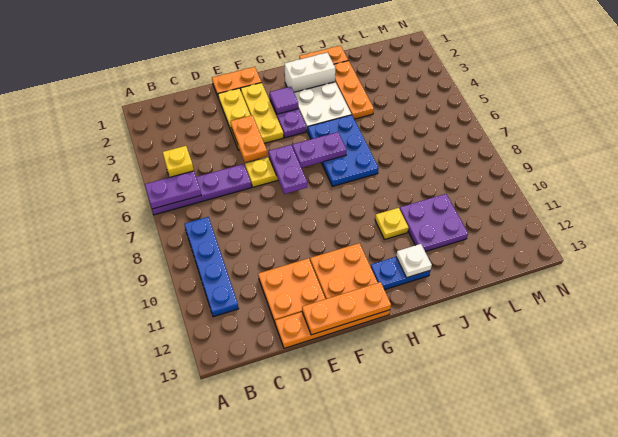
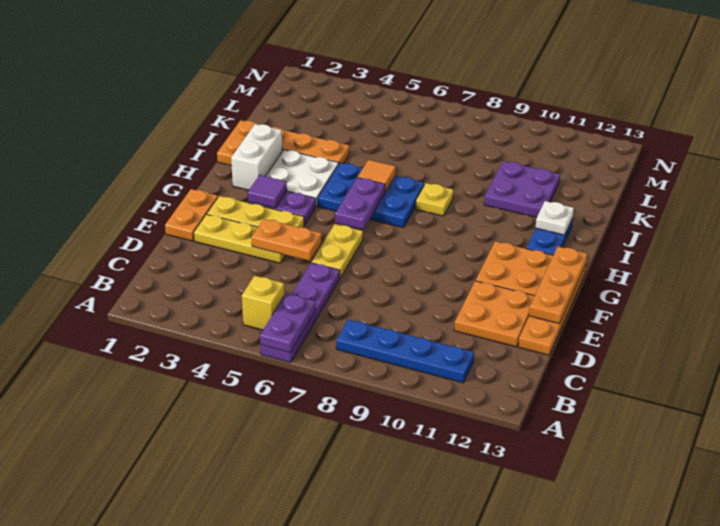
purple plate F6:F7 level 2 -> none
none -> orange tile I6 level 2
yellow plate I10 level 1 -> yellow plate I8 level 1

